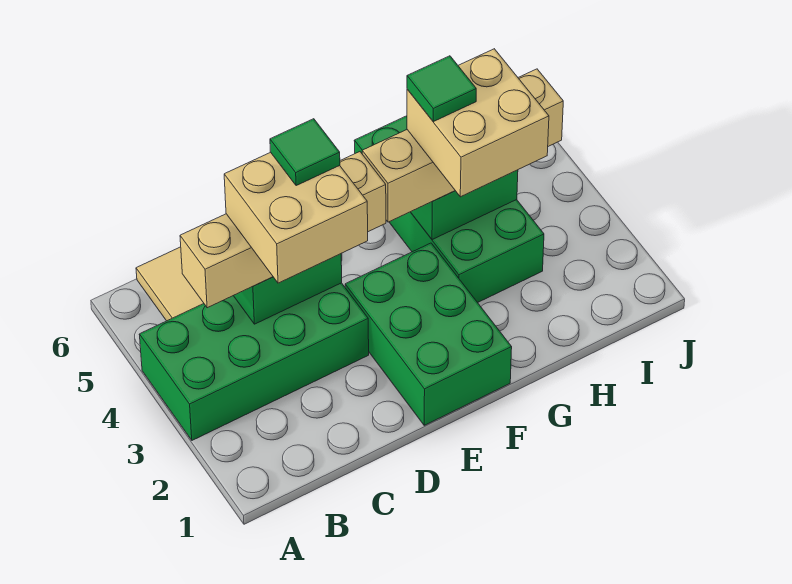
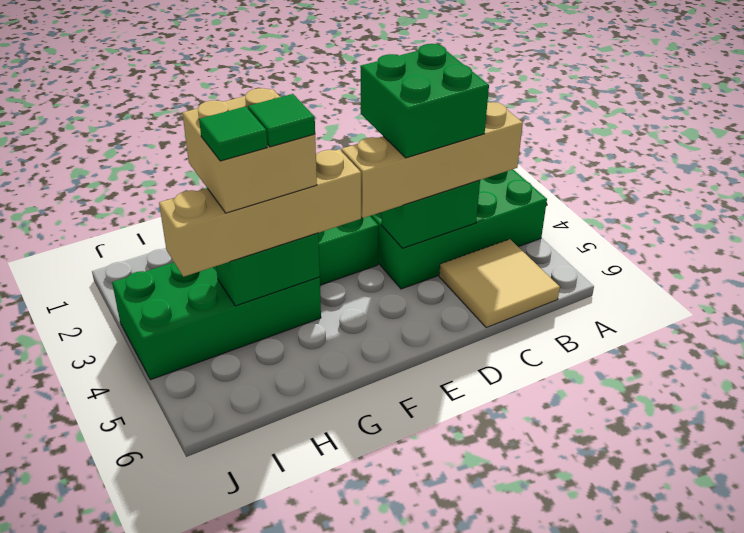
tan brick C3:D4 level 4 -> green brick C3:D4 level 4
green tile D4 level 5 -> green tile H4 level 5
green brick G3:H6 level 1 -> green brick G3:J4 level 1

